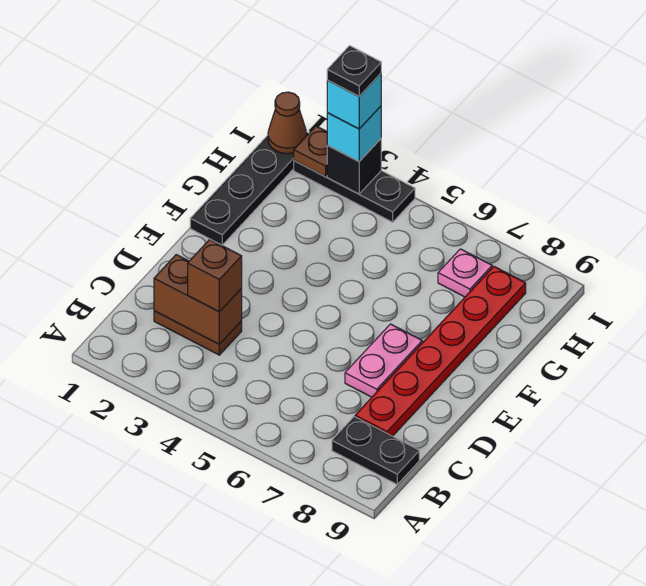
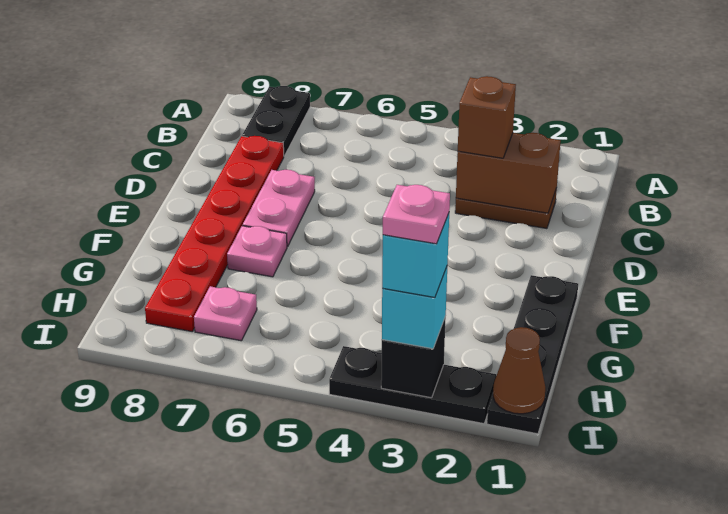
black plate B8:B9 level 1 -> black plate A8:B8 level 1
none -> pink plate F7 level 1
brown plate I2 level 2 -> none
black plate I3 level 5 -> pink plate I3 level 5

